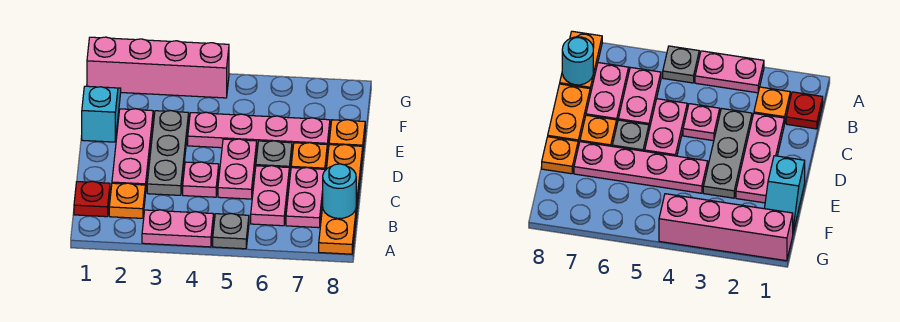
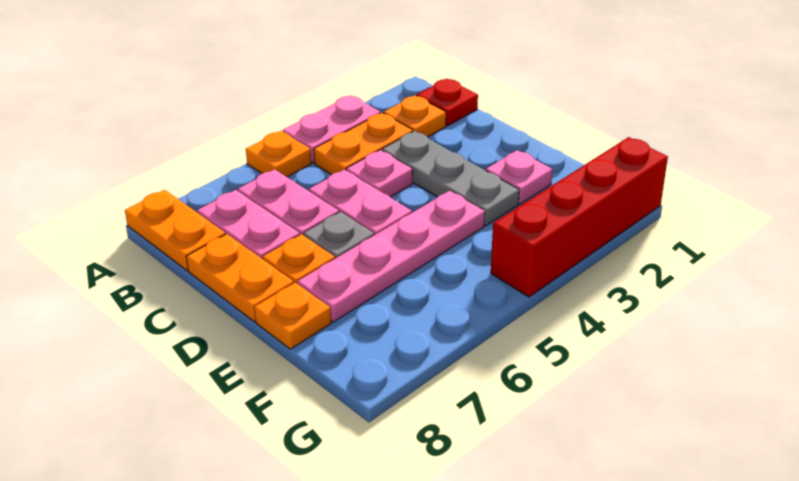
grey plate A5 level 1 -> orange plate A5 level 1
none -> orange plate B3:B4 level 1
cyan round brick B8 level 2 -> none
pink plate C2:E2 level 1 -> pink plate E2 level 1
cyan slope E1:F1 level 1 top E -> none
pink brick G1:G4 level 1 -> red brick G1:G4 level 1

